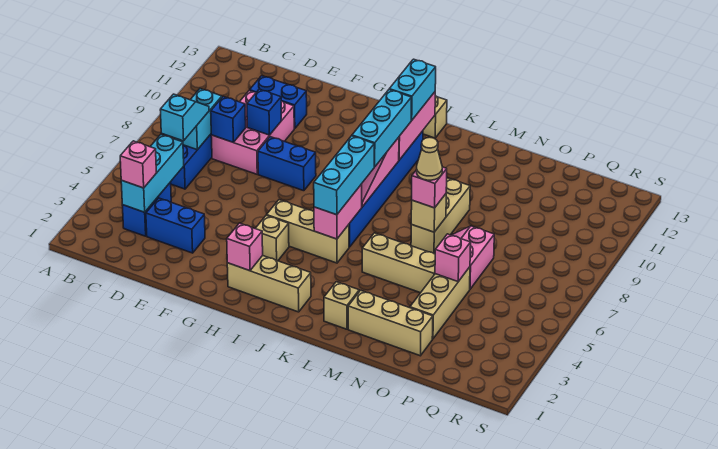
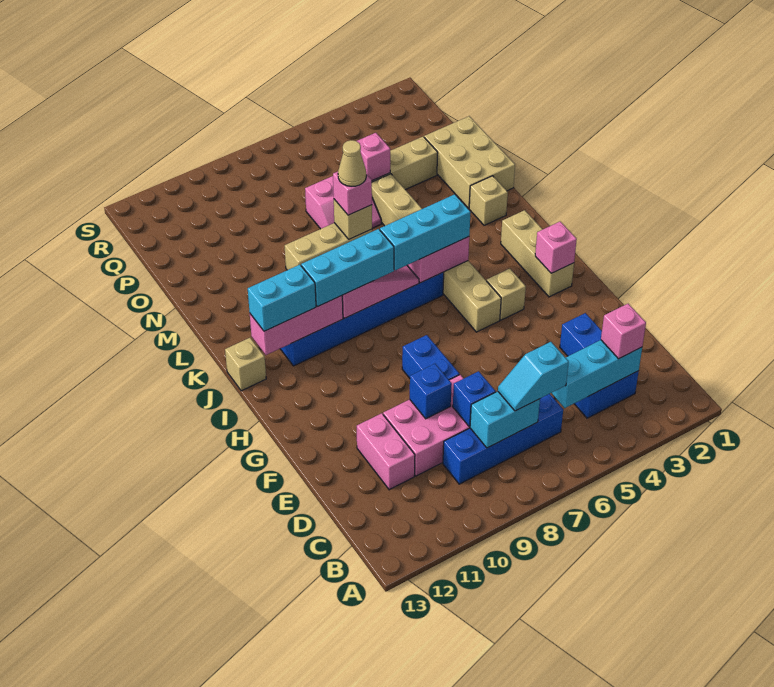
blue brick D11:E11 level 1 -> pink brick D11:E11 level 1
tan brick M2:O2 level 1 -> tan brick M1:O2 level 1

